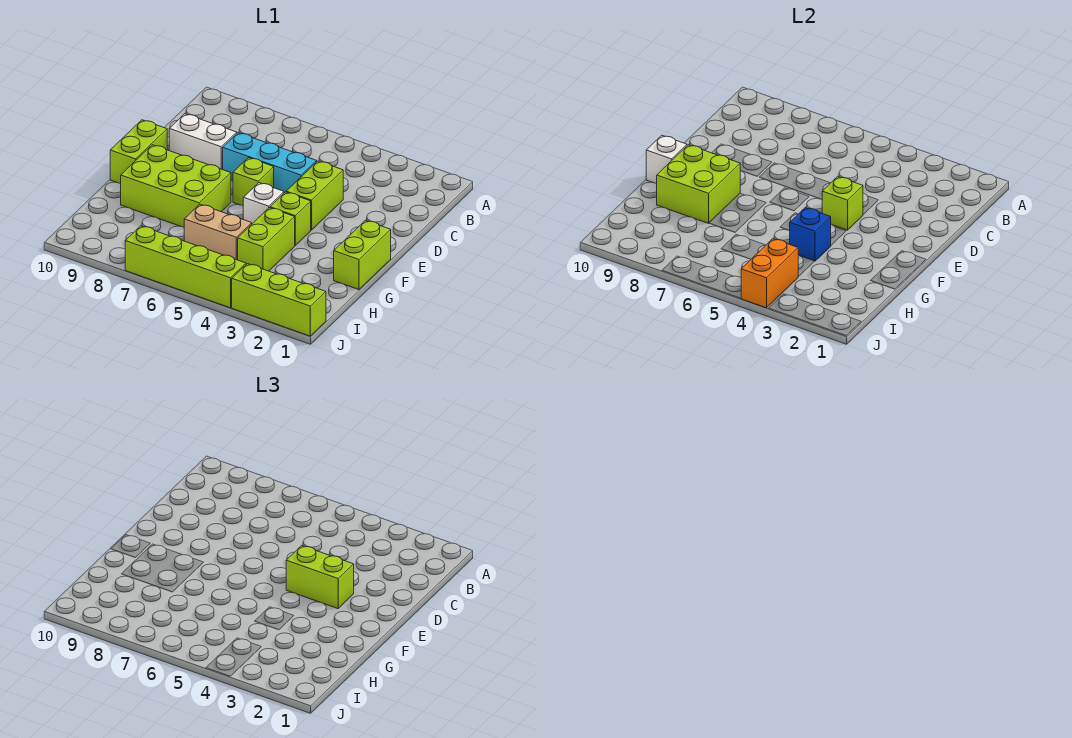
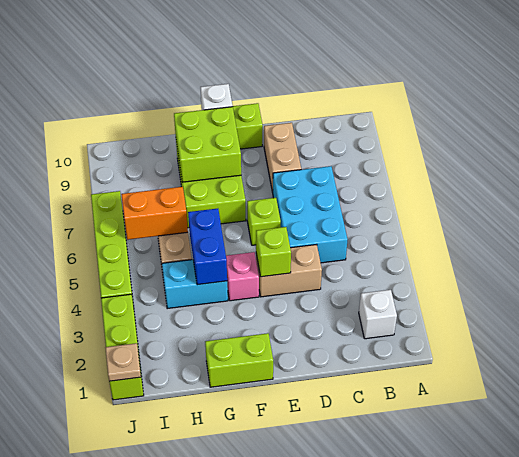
lime brick D4:E4 level 1 -> tan brick D4:E4 level 1
cyan brick D5:D7 level 1 -> cyan brick C5:D7 level 1
white brick D8:D9 level 1 -> tan brick D8:D9 level 1
lime brick E3:E4 level 3 -> none
lime brick F4 level 1 -> pink brick F4 level 1
white brick F5 level 1 -> white brick B2 level 1
lime brick G4:H4 level 1 -> cyan brick G4:H4 level 1
blue brick G4 level 2 -> blue brick G4:G5 level 2
orange brick I4:J4 level 2 -> orange brick H6:I6 level 2
none -> tan plate J1 level 2

